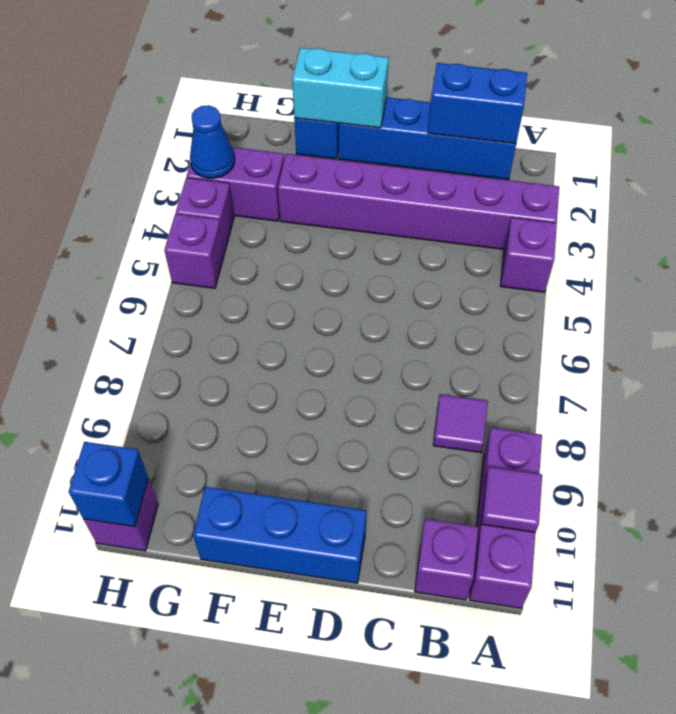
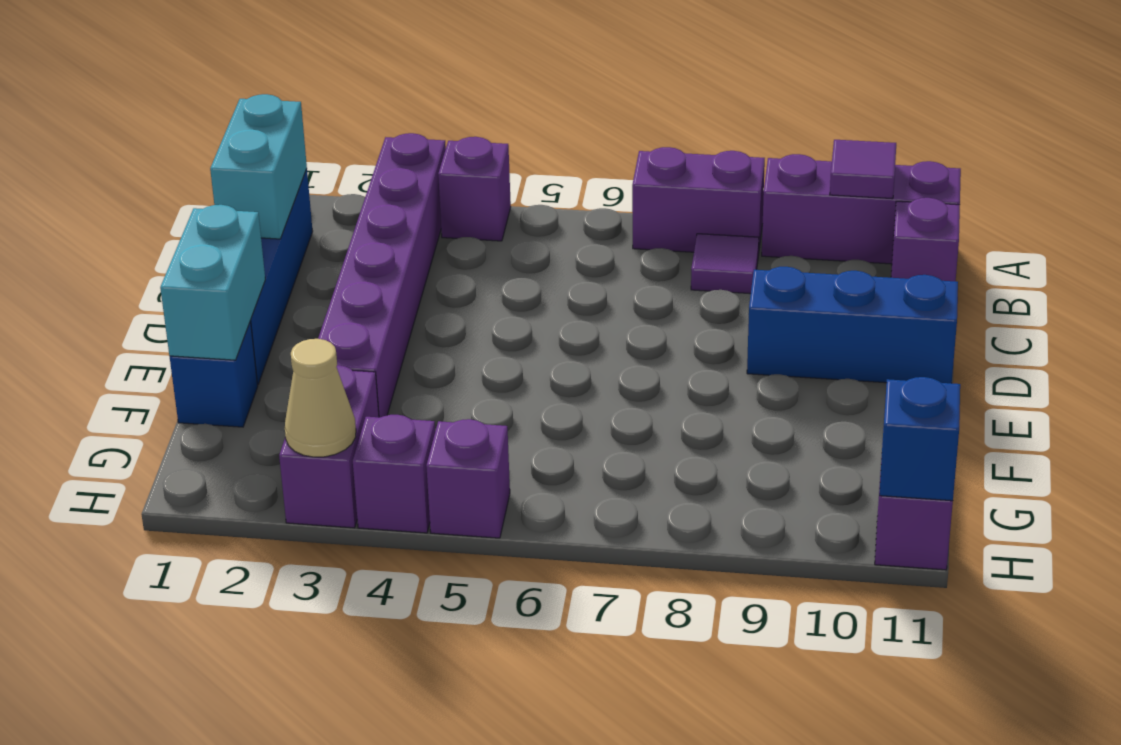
none -> purple brick A7:A8 level 1
blue brick B1:C1 level 2 -> cyan brick B1:C1 level 2
blue brick D11:F11 level 1 -> blue brick D9:D11 level 1
blue cone H3 level 2 -> tan cone H3 level 2

